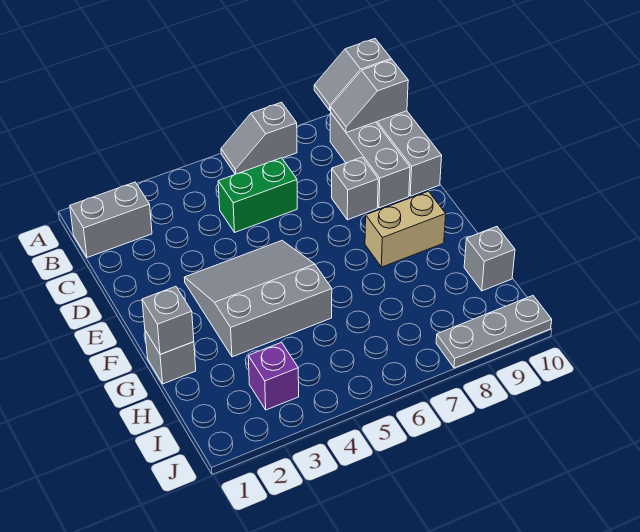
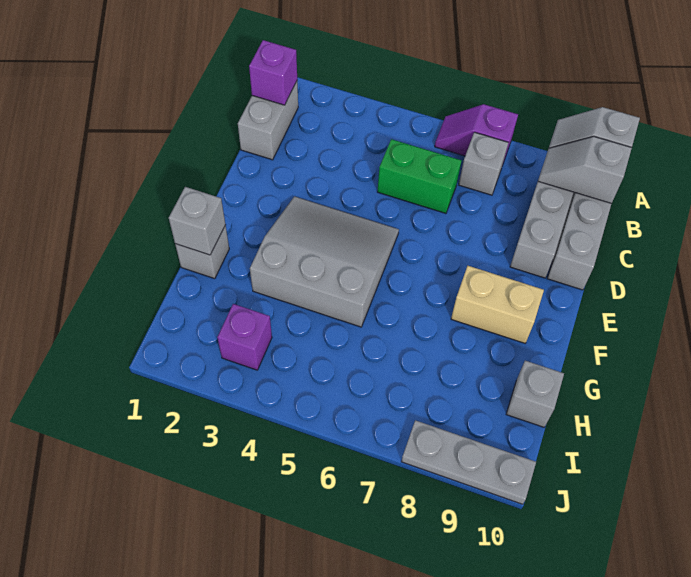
grey slope A6:A7 level 1 top 7 -> purple slope A6:A7 level 1 top 7
grey brick B1:B2 level 1 -> grey brick B1:C1 level 1
none -> purple brick B1 level 2
grey brick D8 level 1 -> grey brick B7 level 1

